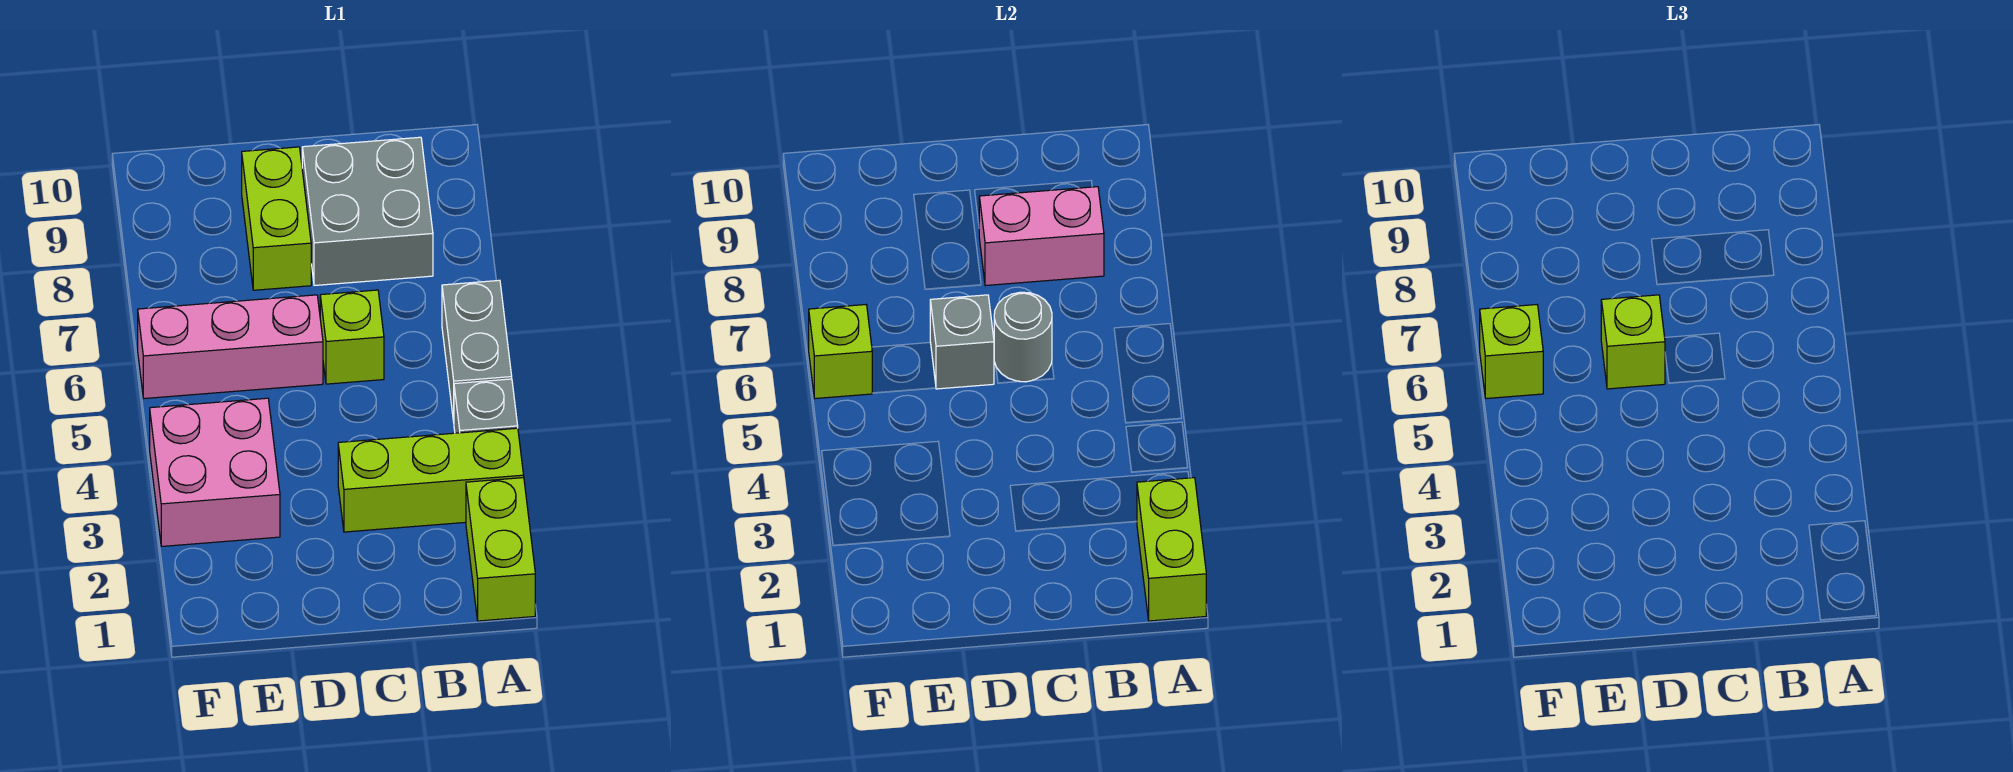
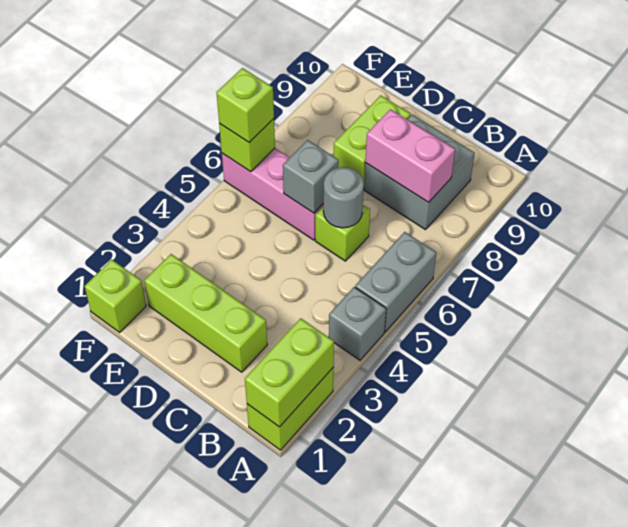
lime brick A3:C3 level 1 -> lime brick C2:E2 level 1
lime brick D6 level 3 -> lime brick F1 level 1
pink brick E3:F4 level 1 -> none

